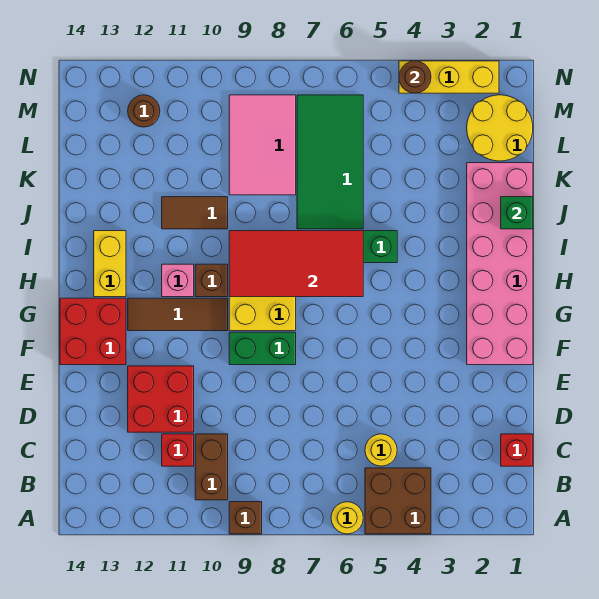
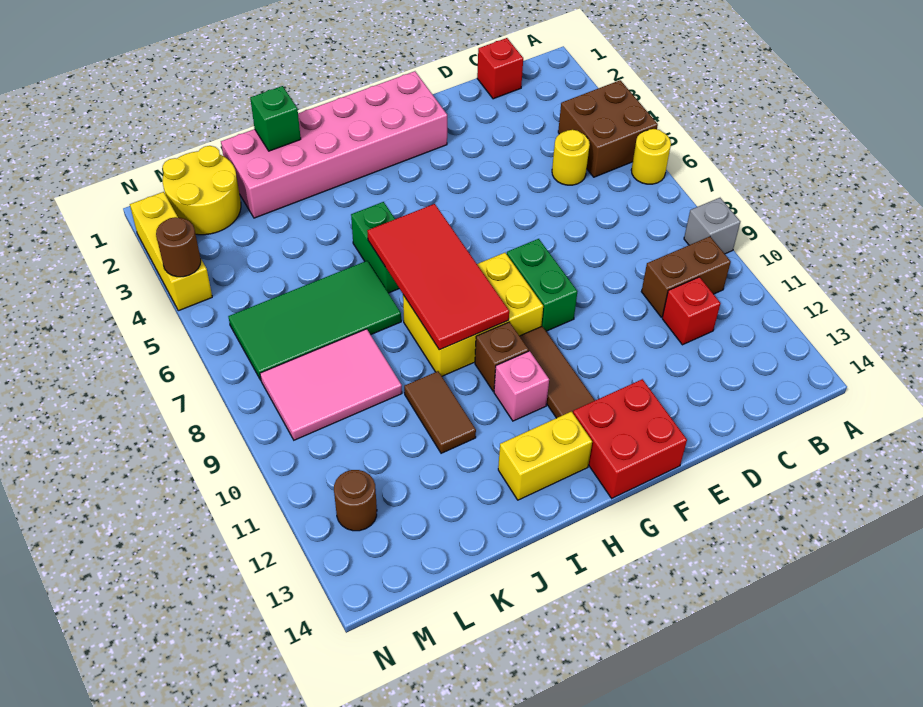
brown brick A9 level 1 -> grey brick A9 level 1
red brick D11:E12 level 1 -> none

